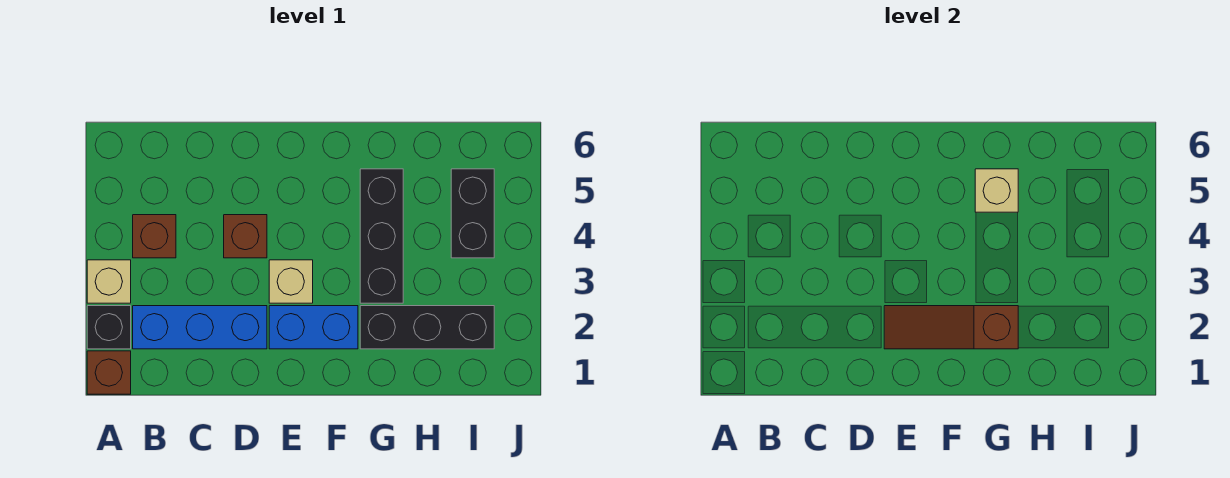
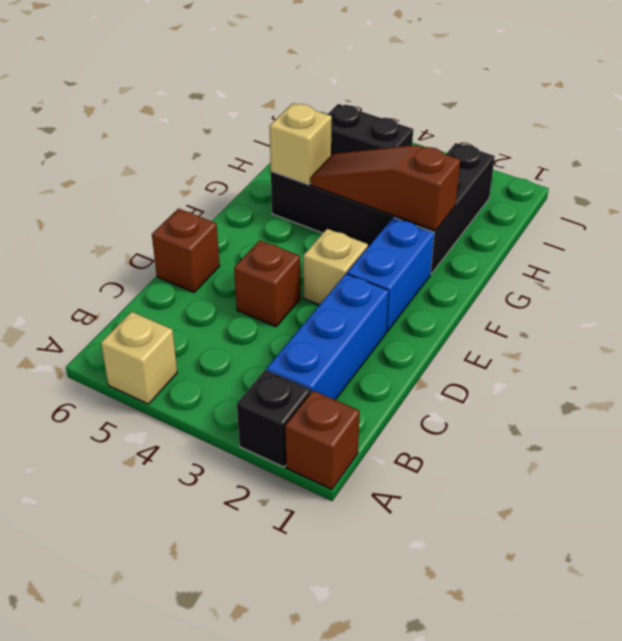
tan brick A3 level 1 -> tan brick A5 level 1
brown brick B4 level 1 -> brown brick D6 level 1
brown slope E2:G2 level 2 top G -> brown slope G2:G4 level 2 top 2

